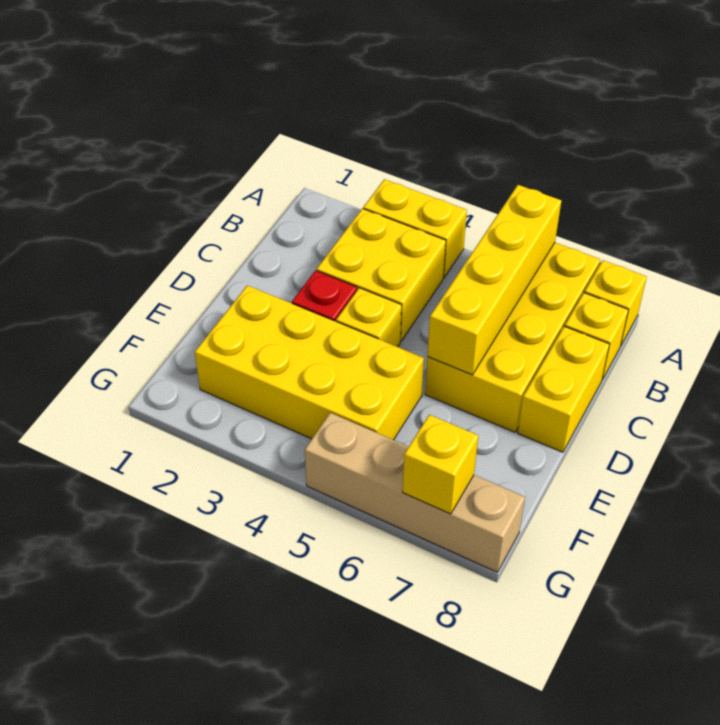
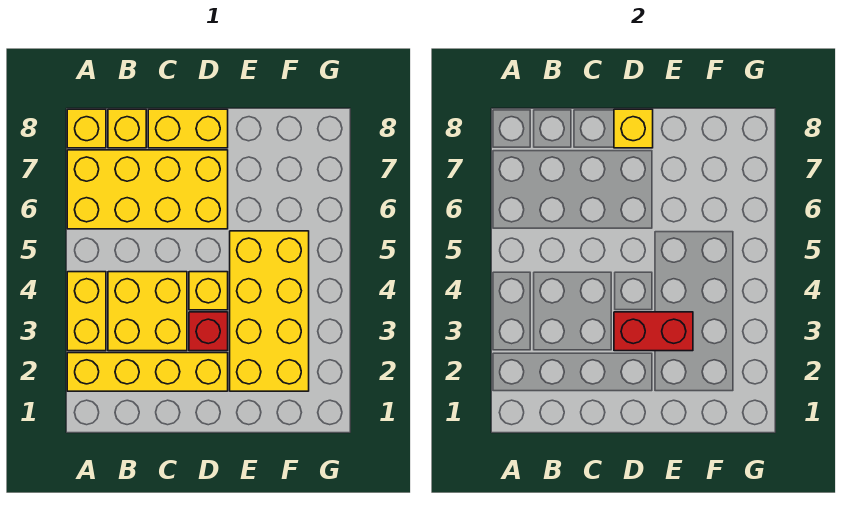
yellow brick A6:D6 level 2 -> yellow brick A2:D2 level 1
none -> red brick D3:E3 level 2
tan brick G5:G8 level 1 -> none
yellow brick G7 level 2 -> yellow brick D8 level 2

